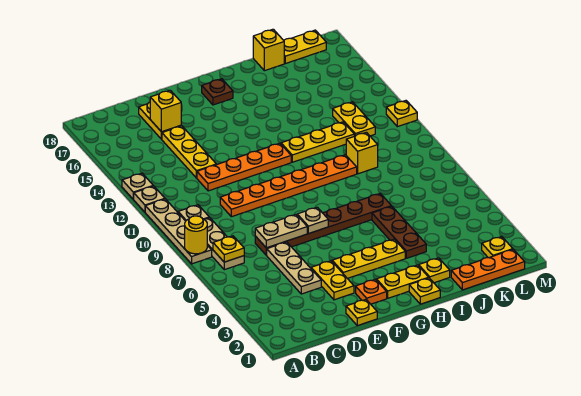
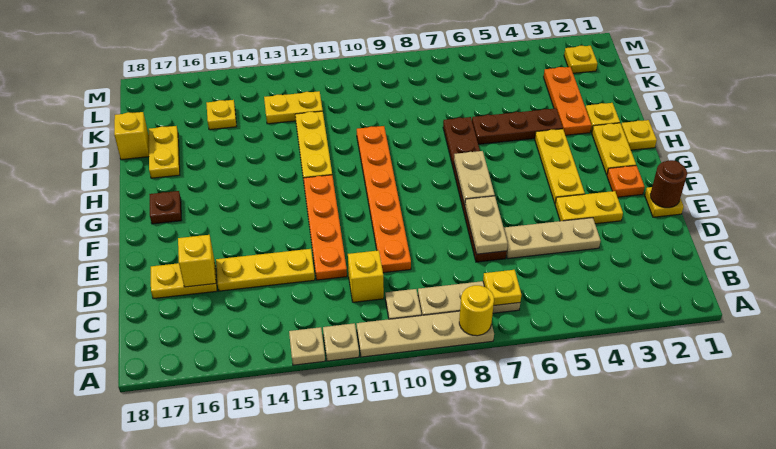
none -> brown round brick E1 level 2
tan plate F7 level 2 -> tan plate F7:G7 level 2
orange plate J1:L1 level 1 -> orange plate I3:K3 level 1
yellow brick J10 level 1 -> yellow brick C11 level 1
yellow plate K18:L18 level 1 -> yellow plate I17:J17 level 1
yellow plate M12 level 1 -> yellow plate K15 level 1

